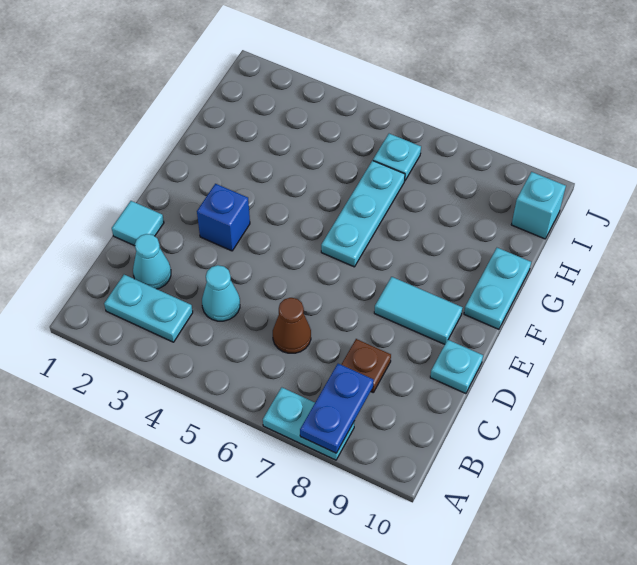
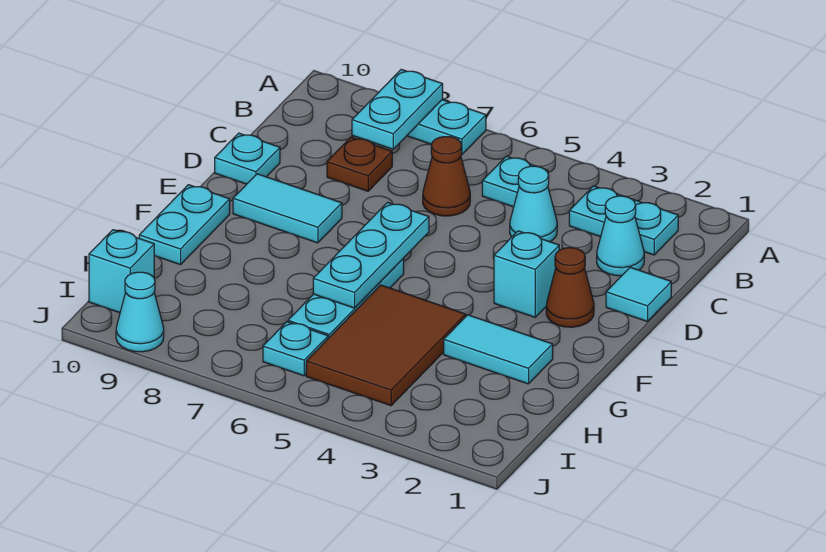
blue plate A8:B8 level 2 -> cyan plate A8:B8 level 2
none -> cyan plate B5 level 1
none -> brown cone E2 level 1
blue brick E3 level 1 -> cyan brick E3 level 1
none -> cyan plate E6:G6 level 2
none -> cyan tile G2:G3 level 1
none -> brown tile G4:I5 level 1
none -> cyan cone J9 level 1

